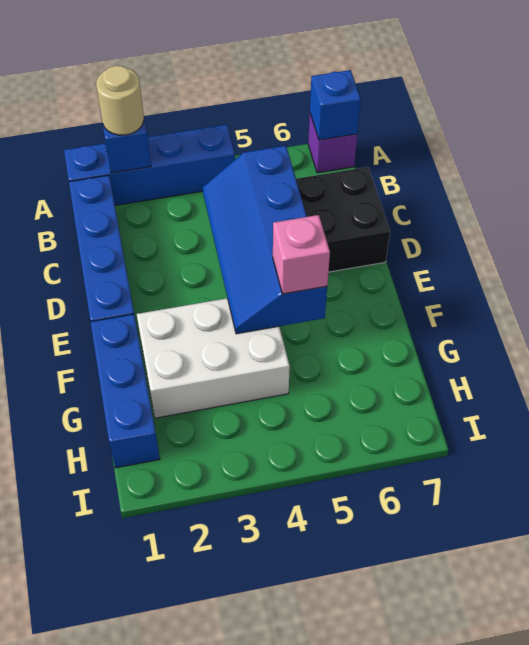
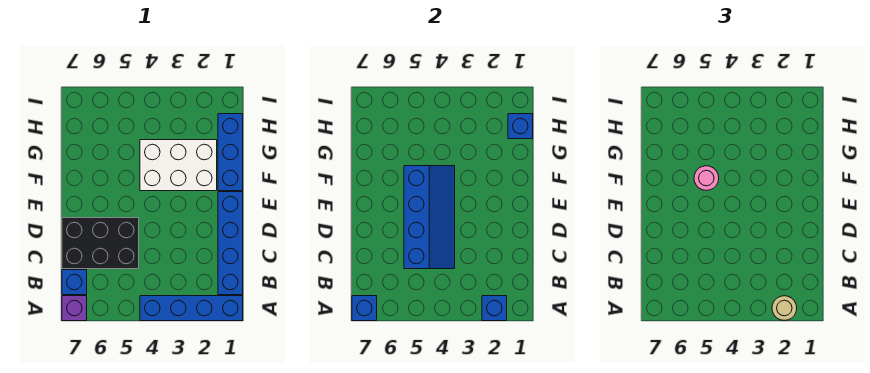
none -> blue brick B7 level 1
pink brick F5 level 3 -> pink round brick F5 level 3
none -> blue brick H1 level 2

